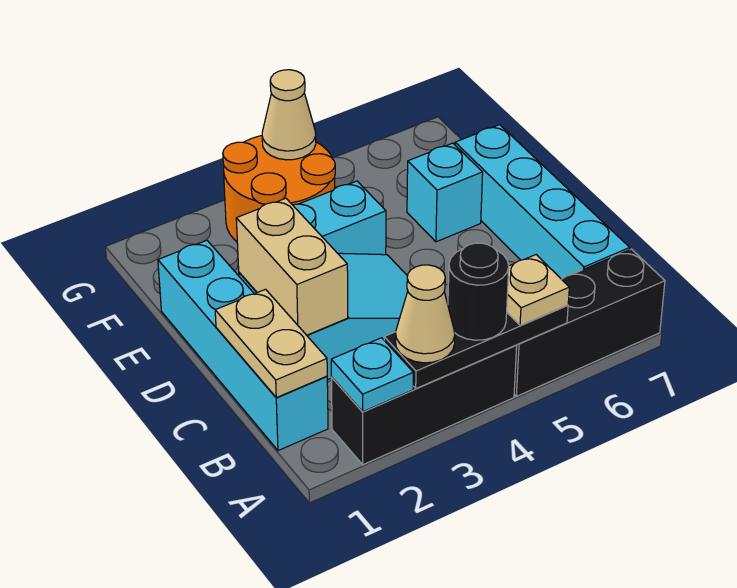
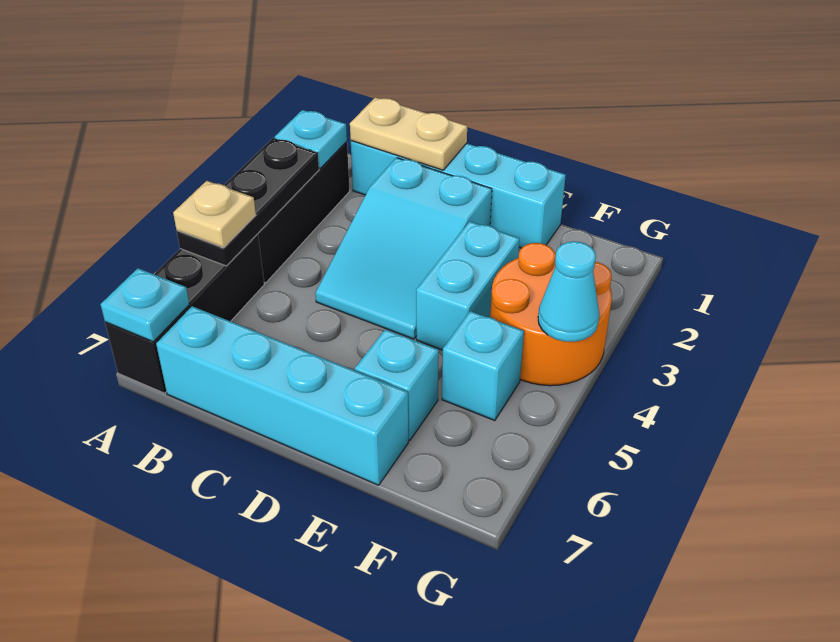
tan cone A3 level 3 -> none
black round brick A4 level 3 -> none
none -> cyan plate A7 level 2
tan brick C2:D2 level 2 -> none
none -> cyan brick F5 level 1
tan cone G4 level 2 -> cyan cone G4 level 2

